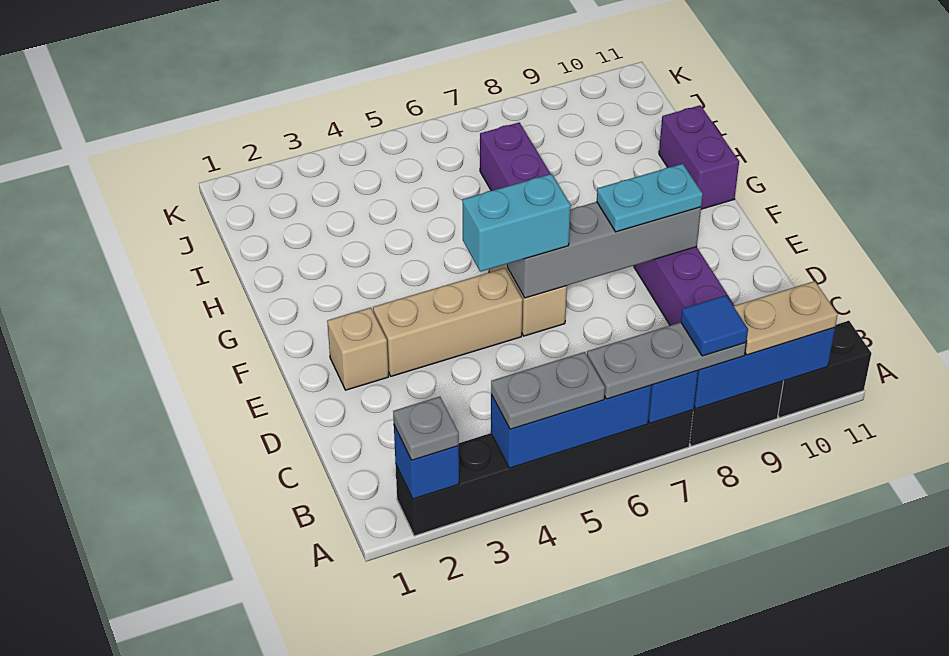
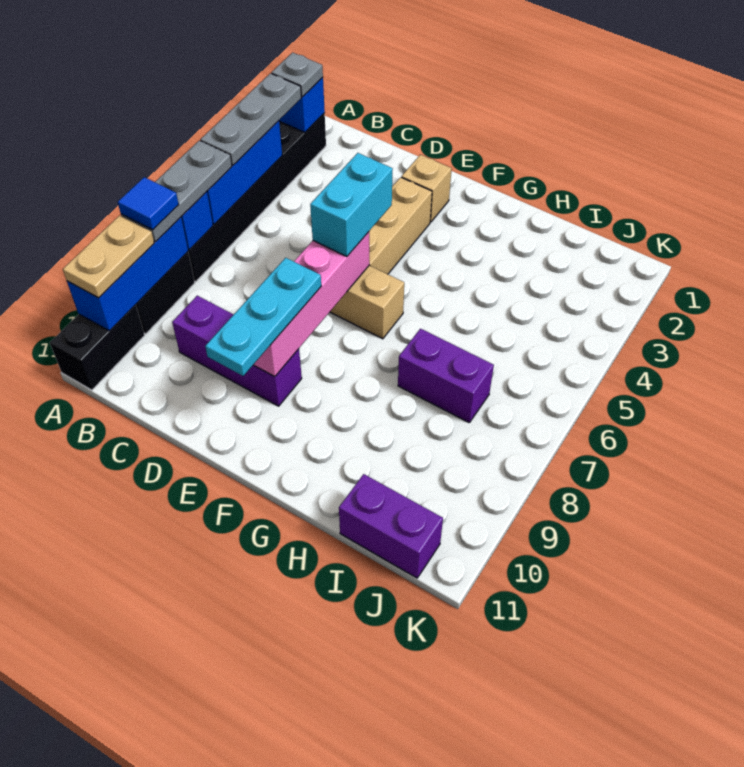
grey plate A4:A5 level 3 -> grey plate A3:A5 level 3
grey brick E6:E9 level 2 -> pink brick E6:E9 level 2
cyan plate E8:E9 level 3 -> cyan plate E8:E10 level 3
purple brick G11:H11 level 1 -> purple brick I11:J11 level 1

